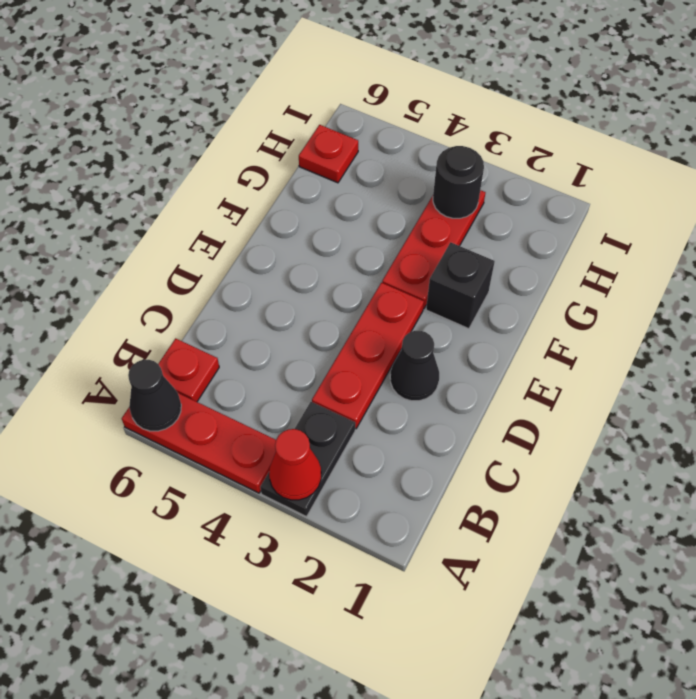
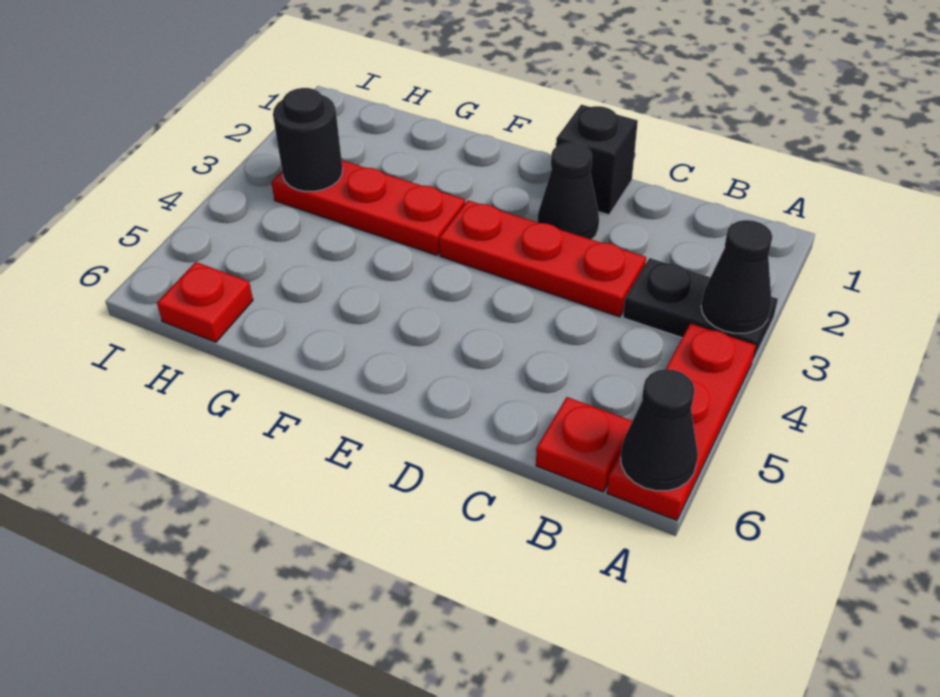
red cone A3 level 2 -> black cone A3 level 2
black brick F2 level 1 -> black brick D1 level 1

